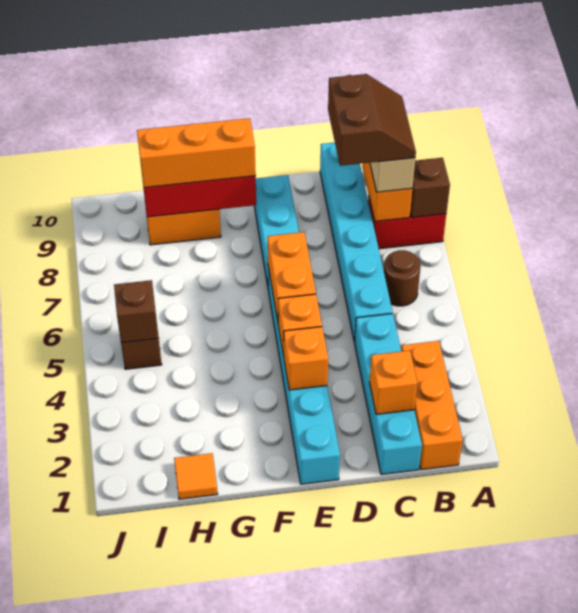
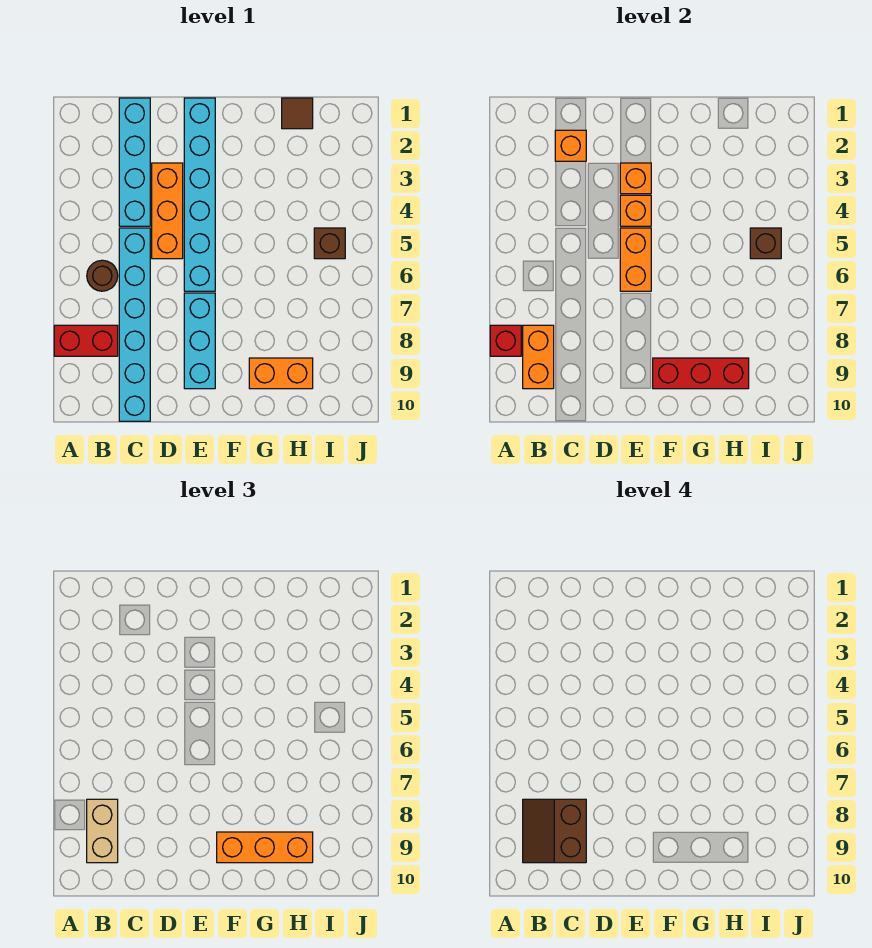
brown brick A8 level 2 -> red brick A8 level 2
orange brick B1:B3 level 1 -> orange brick D3:D5 level 1
orange tile H1 level 1 -> brown tile H1 level 1

